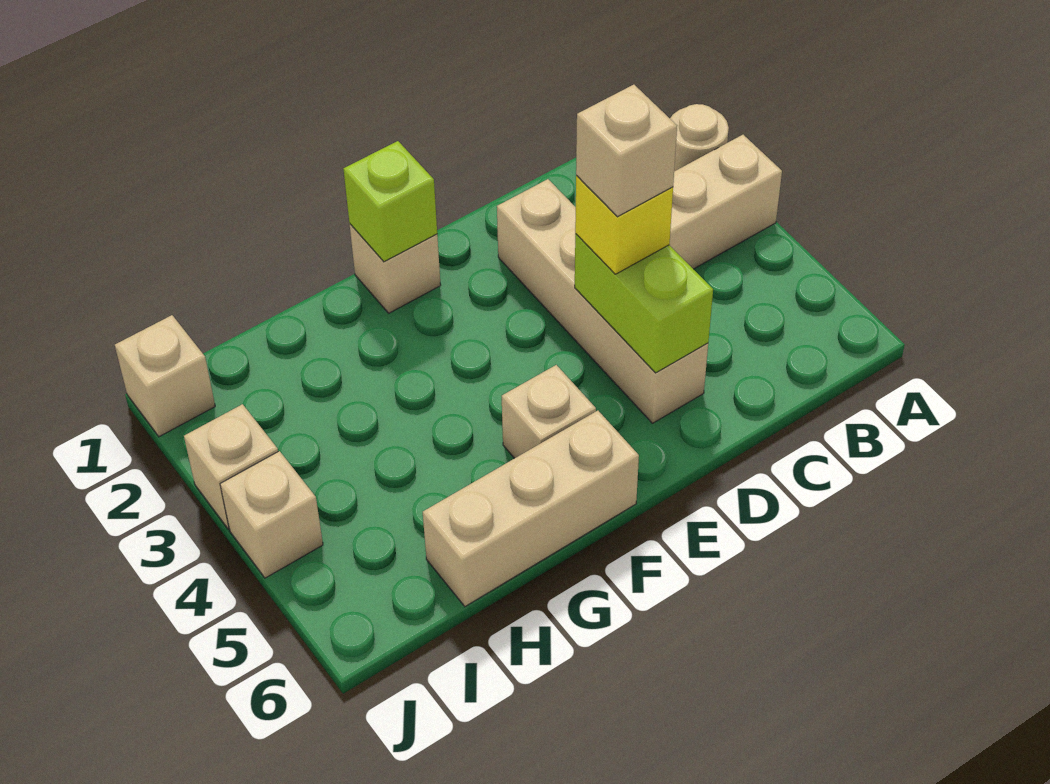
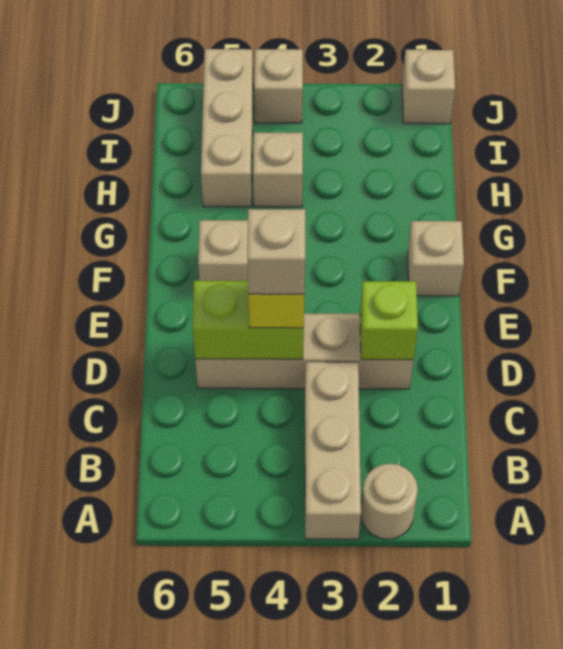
lime brick F1 level 2 -> lime brick D2 level 2
tan brick F6:H6 level 1 -> tan brick H5:J5 level 1
tan brick J3 level 1 -> tan brick H4 level 1

